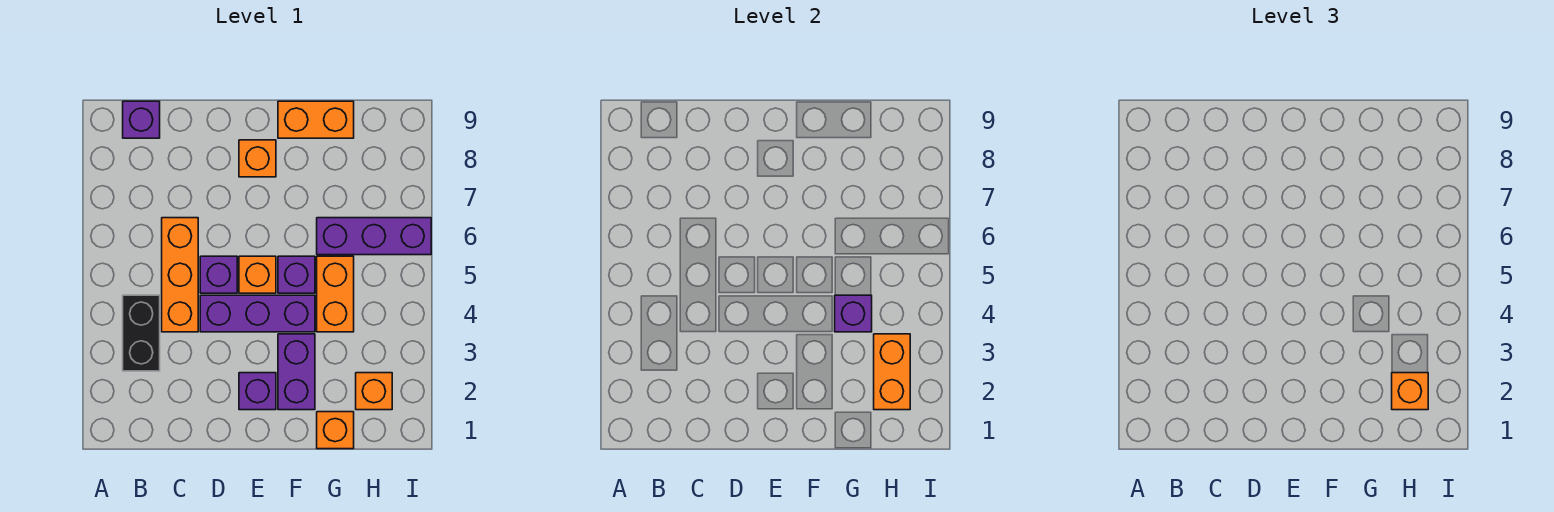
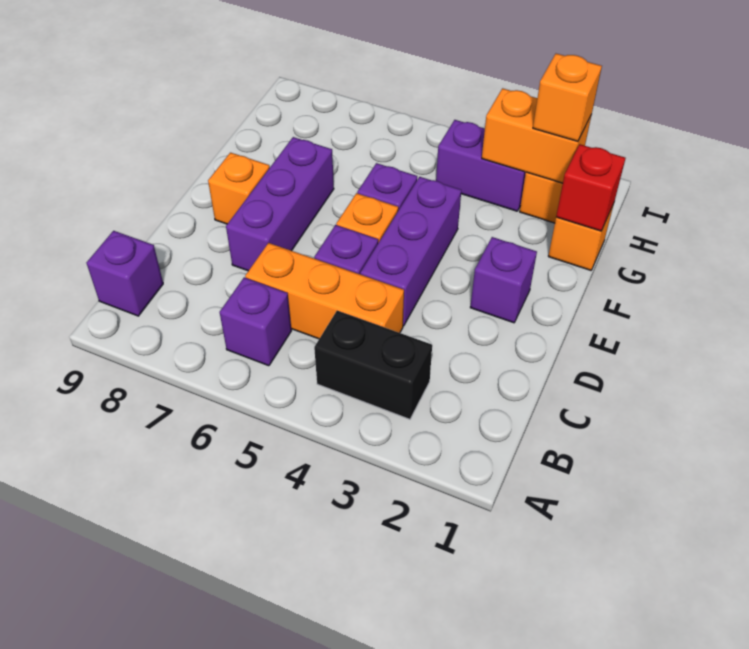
purple brick F2:F3 level 1 -> purple brick H3:H4 level 1
orange brick F9:G9 level 1 -> none
none -> red brick G1 level 2
orange brick G4:G5 level 1 -> none
purple brick G4 level 2 -> purple brick B6 level 1
purple brick G6:I6 level 1 -> purple brick D7:F7 level 1

